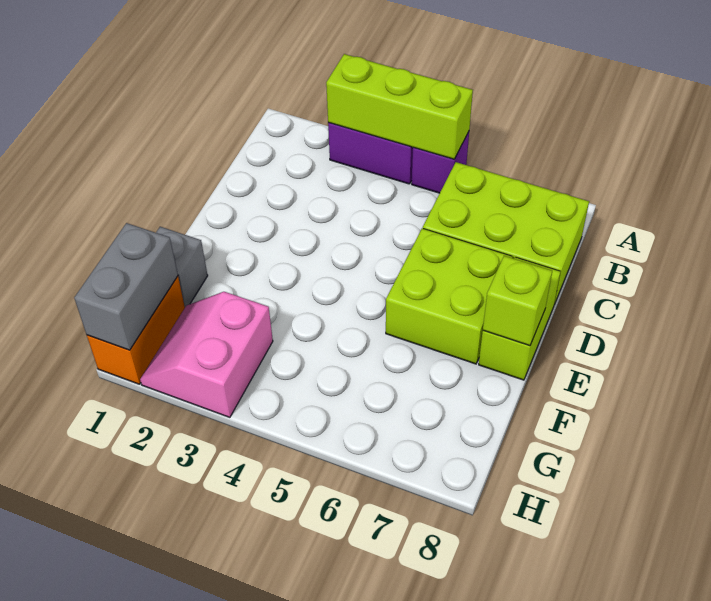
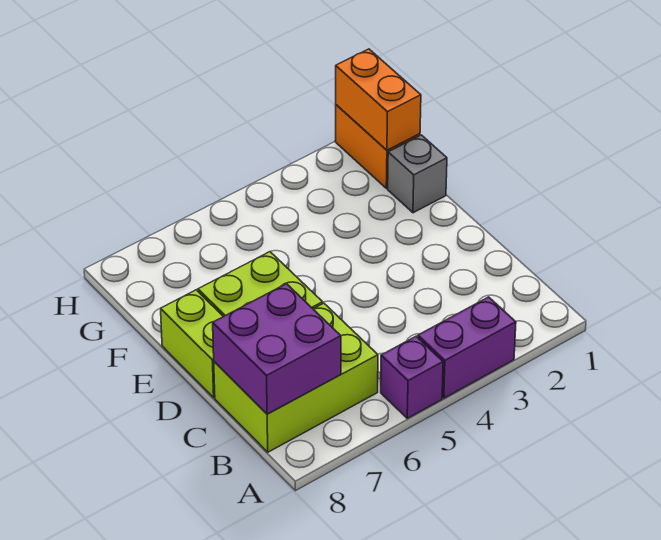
lime brick A3:A5 level 2 -> none
none -> purple brick B7:C8 level 2
lime brick E8 level 2 -> none
grey brick G1:H1 level 2 -> orange brick G1:H1 level 2
pink slope G2:H3 level 1 top 3 -> none

